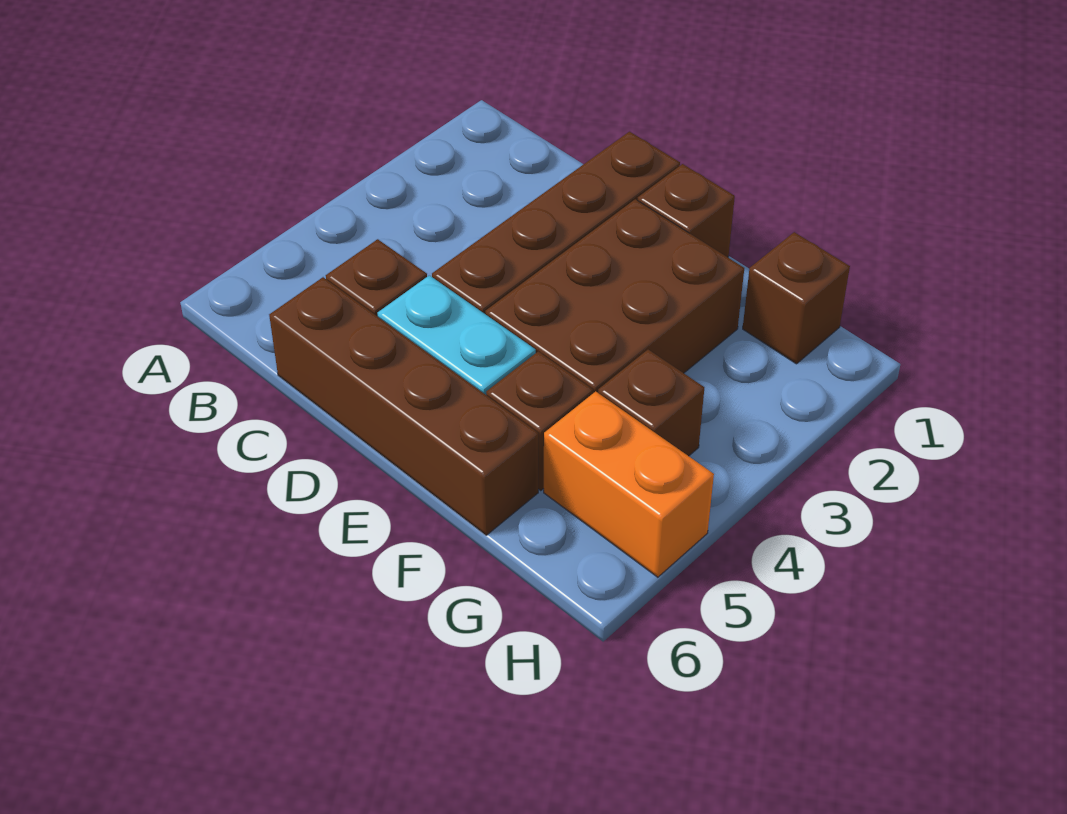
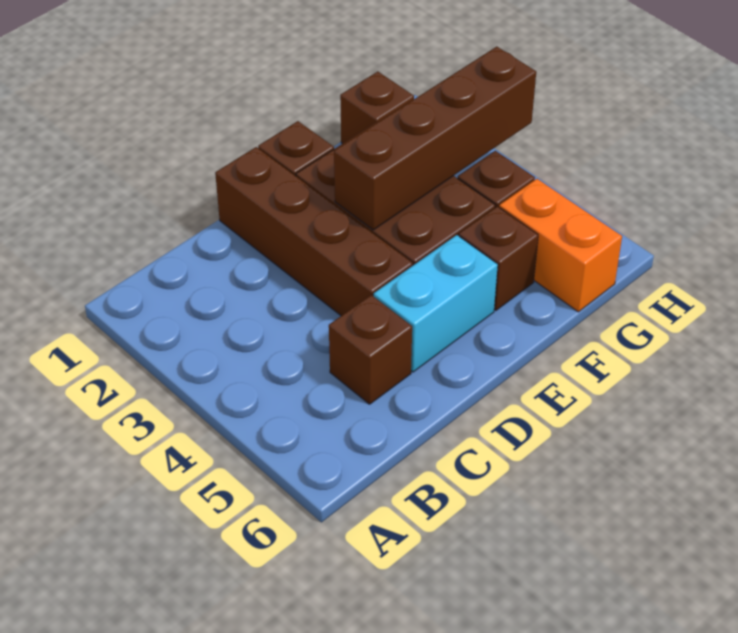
brown brick C6:F6 level 1 -> brown brick E3:H3 level 2
orange brick G5:H5 level 1 -> orange brick G5:G6 level 1

